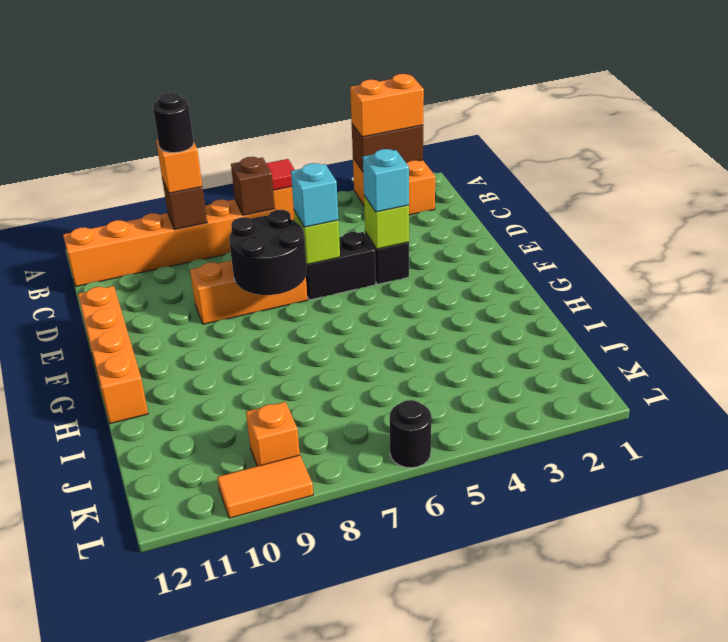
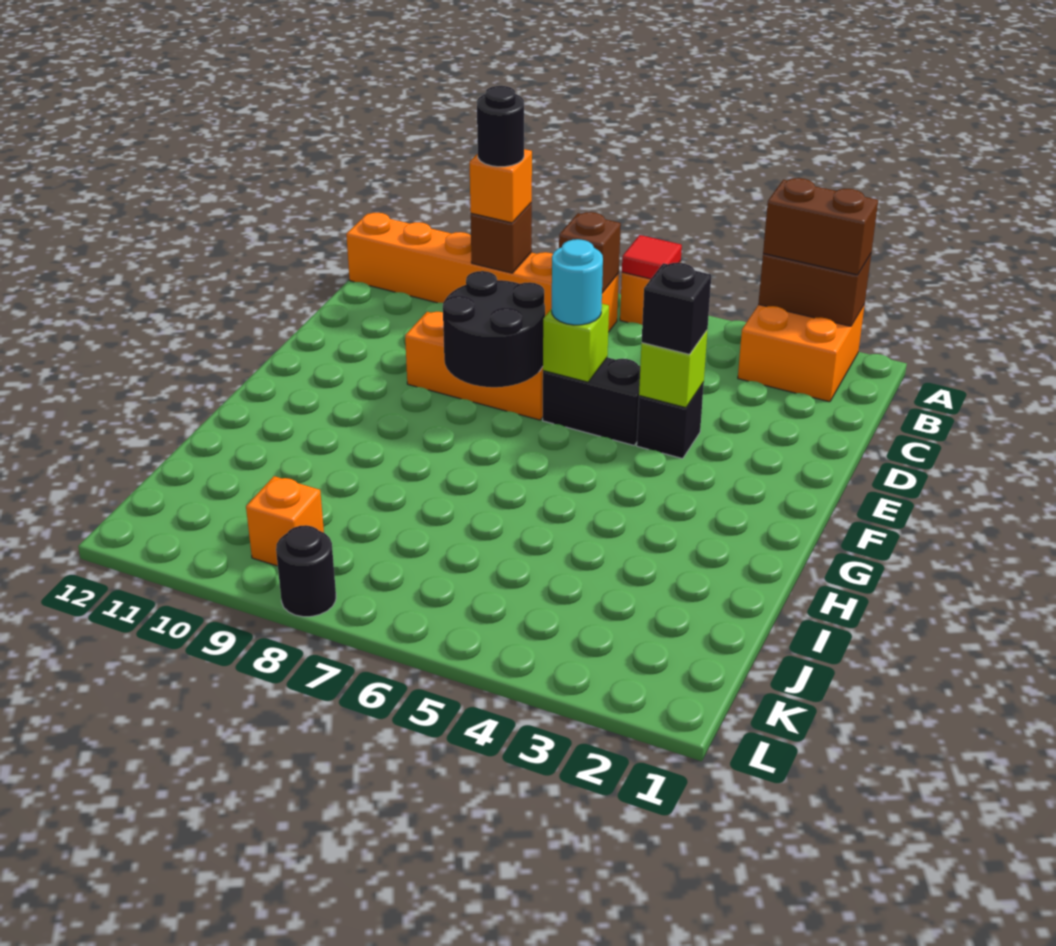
orange brick A2:A3 level 3 -> brown brick A2:A3 level 3
cyan brick E4 level 3 -> black brick E4 level 3
cyan brick E6 level 3 -> cyan round brick E6 level 3
orange brick E12:H12 level 1 -> none
black round brick L6 level 1 -> black round brick L8 level 1
orange tile L9:L10 level 1 -> none

